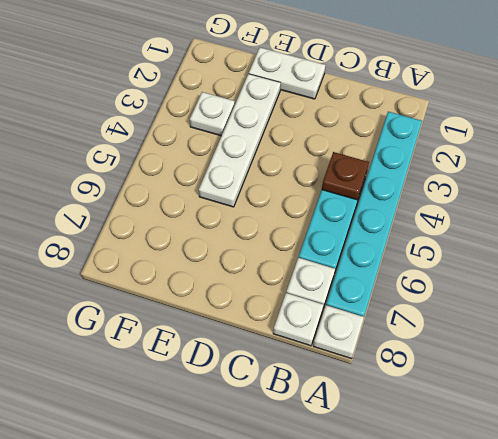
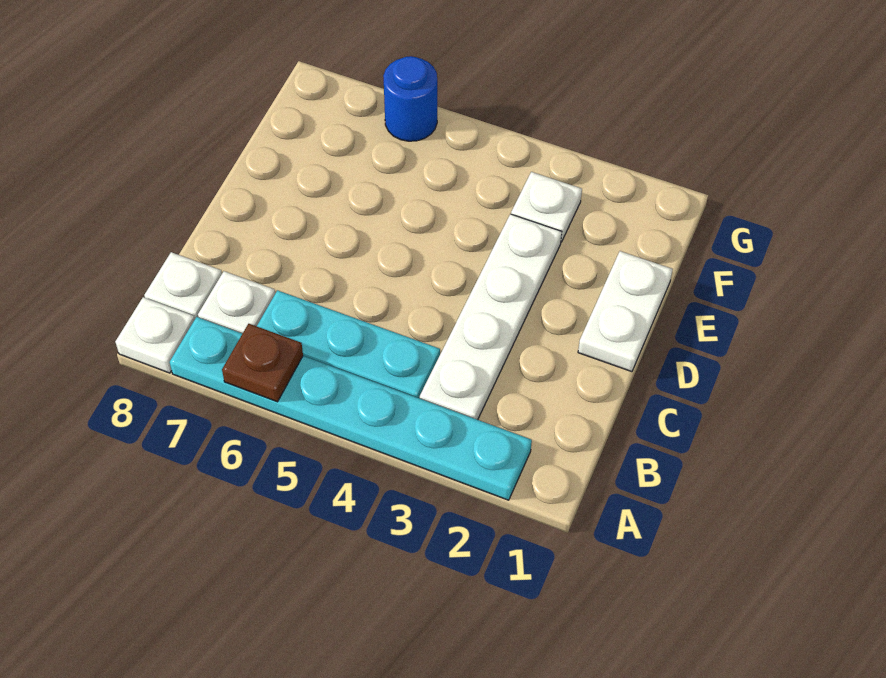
brown plate B4 level 2 -> brown plate A6 level 2
white plate E2:E5 level 1 -> white plate B3:E3 level 1
none -> blue round brick G6 level 1

